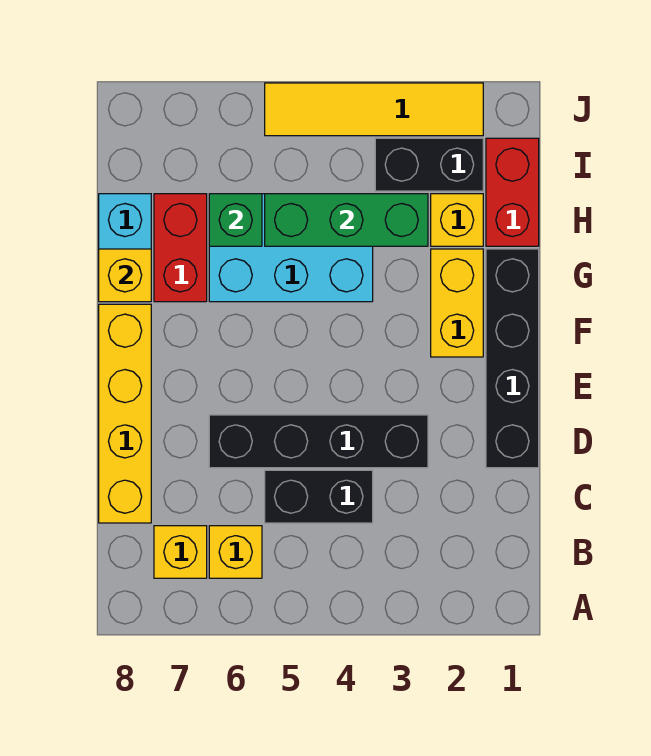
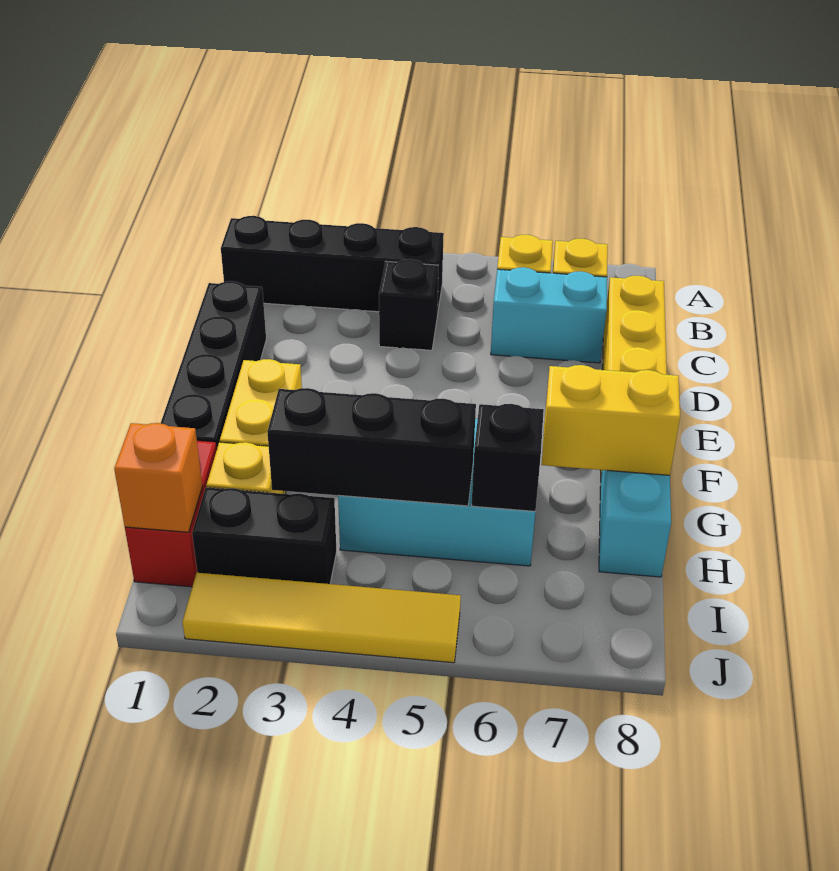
black brick C4:C5 level 1 -> black brick C4 level 1
none -> cyan brick C6:C7 level 1
black brick D3:D6 level 1 -> black brick B1:B4 level 1
red brick G7:H7 level 1 -> none
yellow brick G8 level 2 -> yellow brick G7:G8 level 2
green brick H3:H5 level 2 -> black brick H3:H5 level 2
green brick H6 level 2 -> black brick H6 level 2
none -> orange brick I1 level 2

